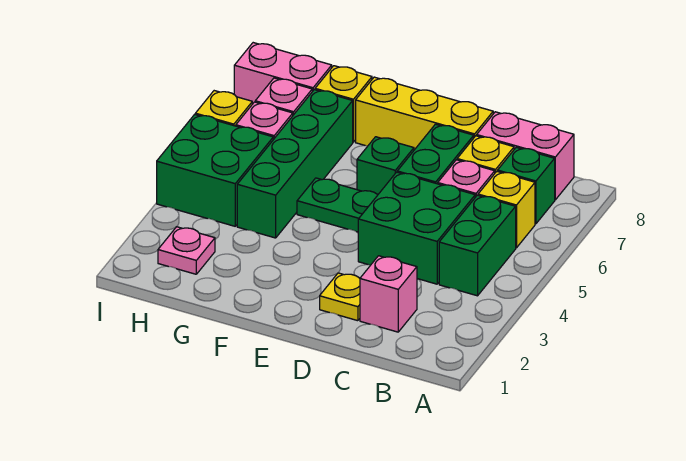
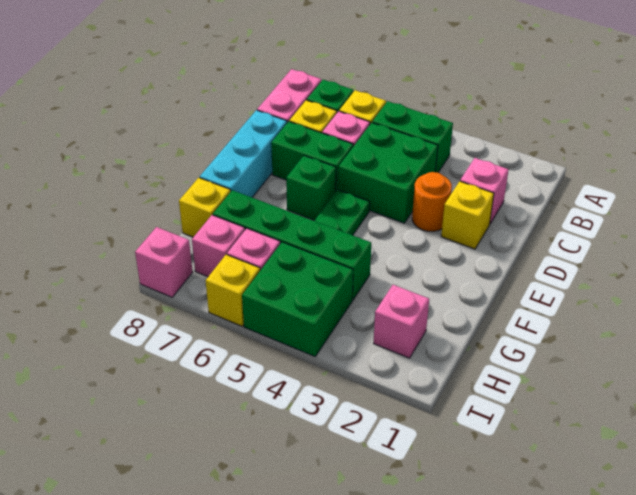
yellow plate D2 level 1 -> yellow brick D2 level 1
none -> orange round brick D3 level 1
yellow brick D8:F8 level 1 -> cyan brick D8:F8 level 1
pink plate H2 level 1 -> pink brick H2 level 1
pink brick H8:I8 level 1 -> pink brick I8 level 1

